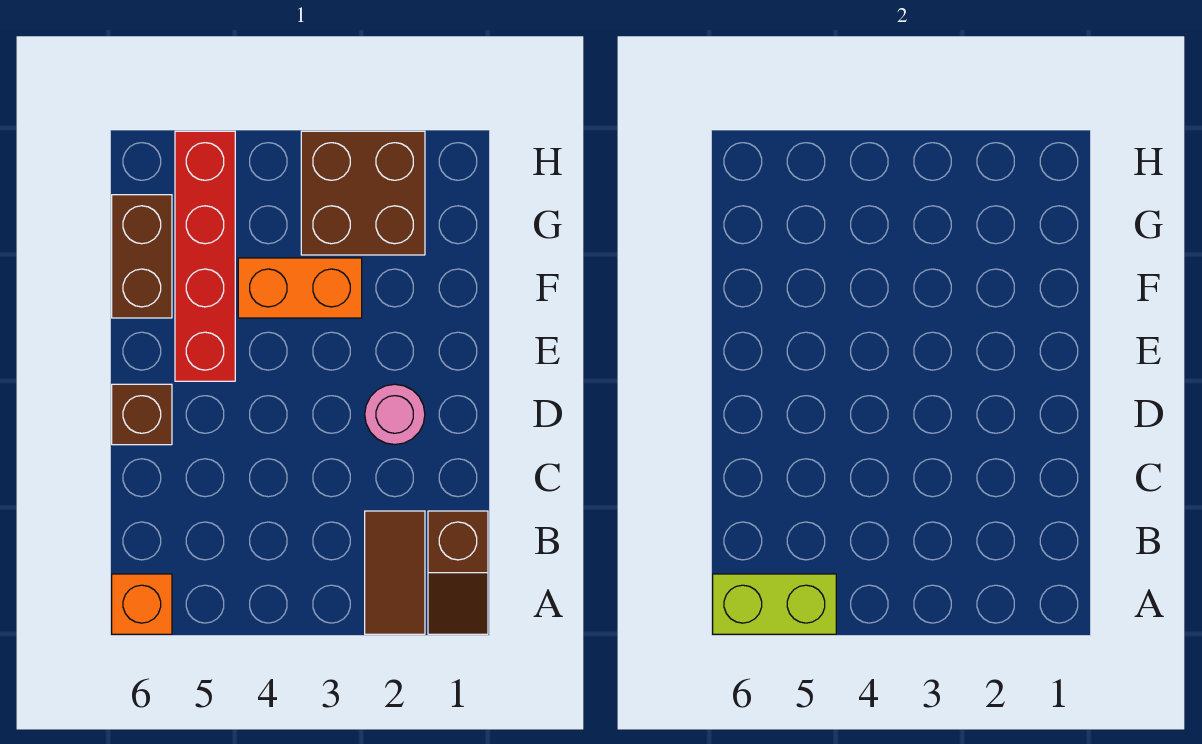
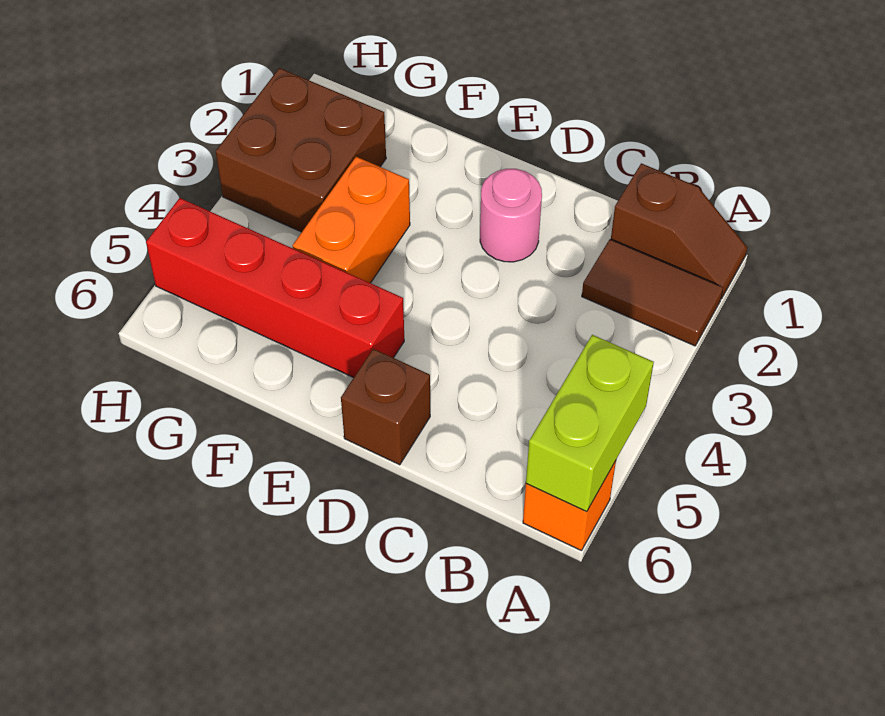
brown brick F6:G6 level 1 -> none

